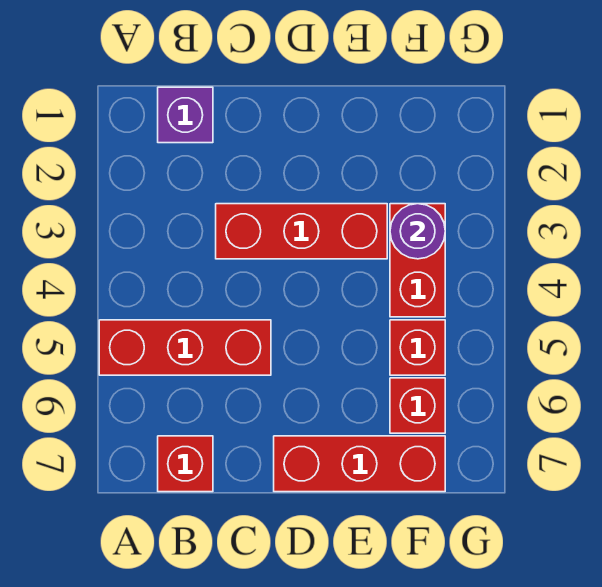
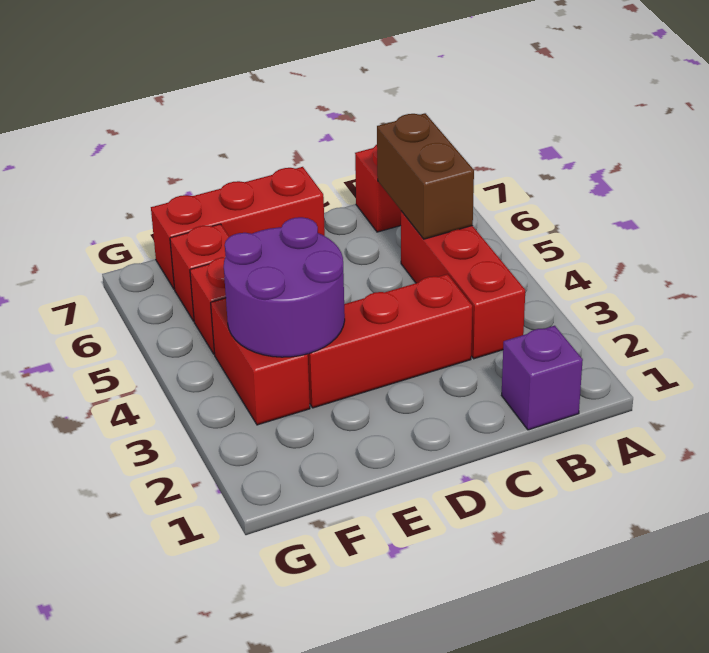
red brick A5:C5 level 1 -> red brick B3:B5 level 1
none -> brown brick B5:B6 level 2
purple round brick F3 level 2 -> purple round brick E3:F4 level 2

